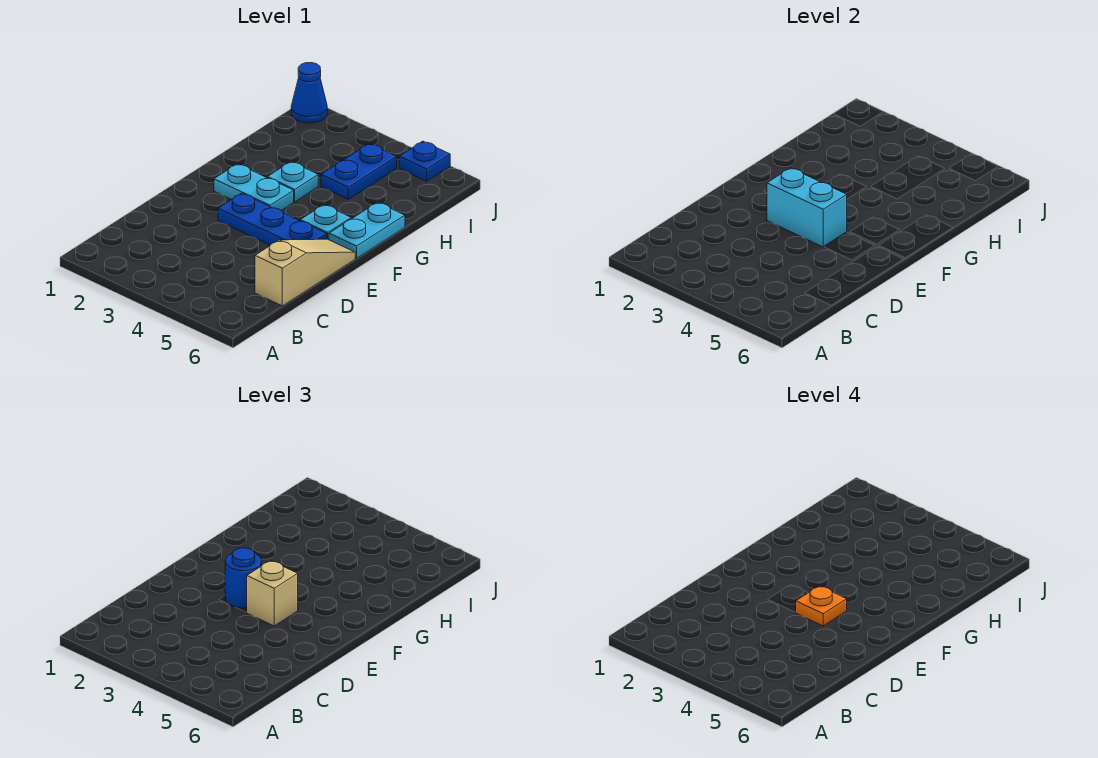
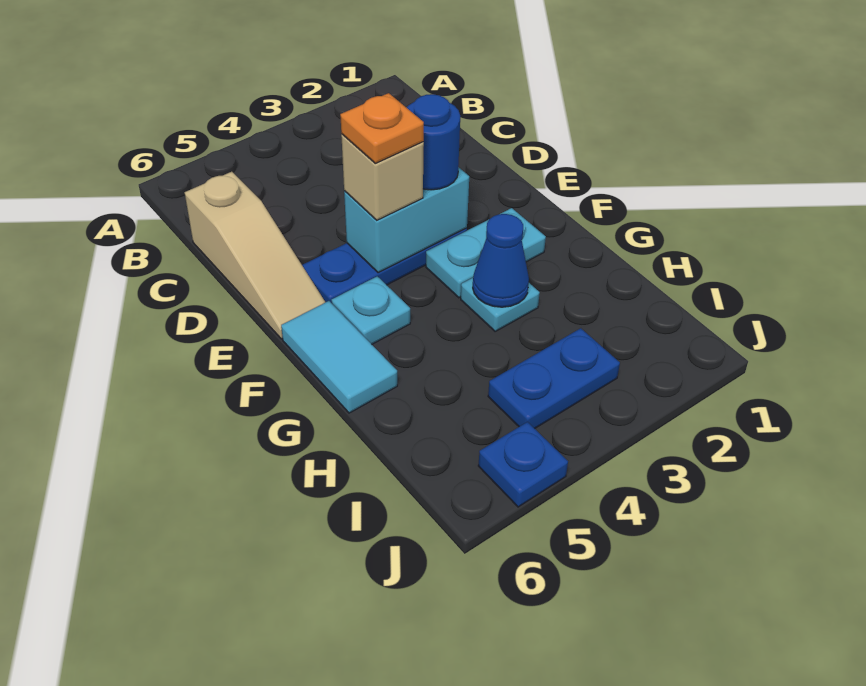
cyan plate F6:G6 level 1 -> cyan tile F6:G6 level 1
blue plate H4:I4 level 1 -> blue plate I3:I4 level 1
blue cone J1 level 1 -> blue cone G3 level 2

